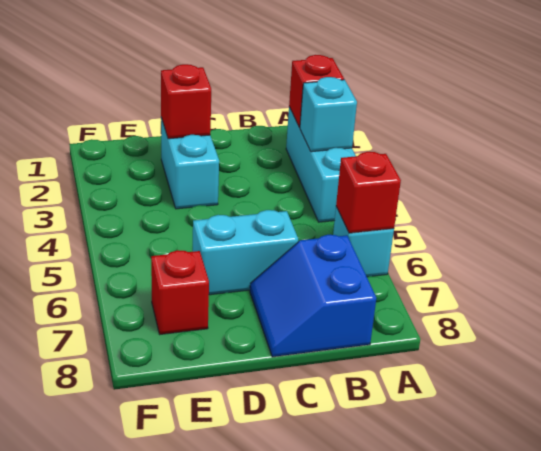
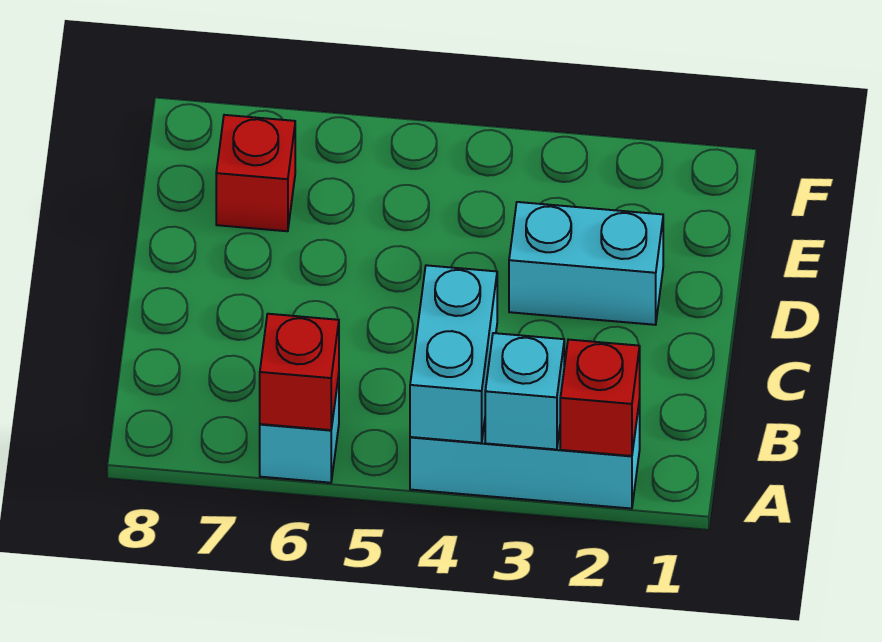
blue slope B7:C8 level 1 top B -> none
cyan brick C6:D6 level 1 -> cyan brick A4:B4 level 2
red brick D2 level 2 -> none

